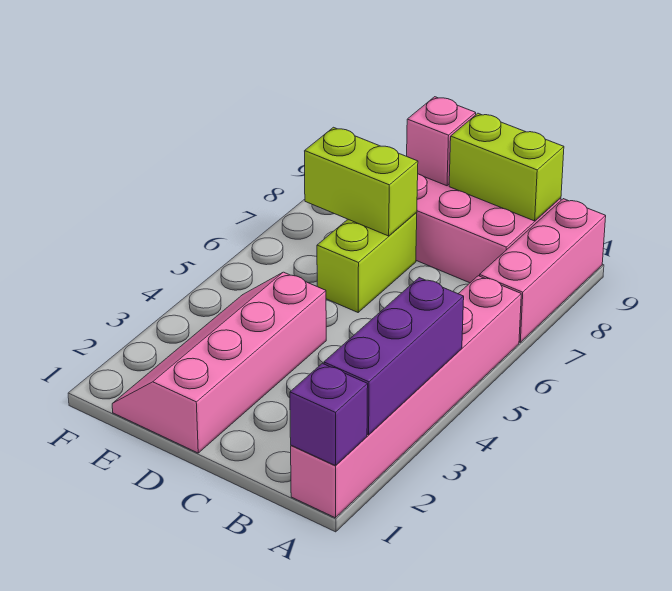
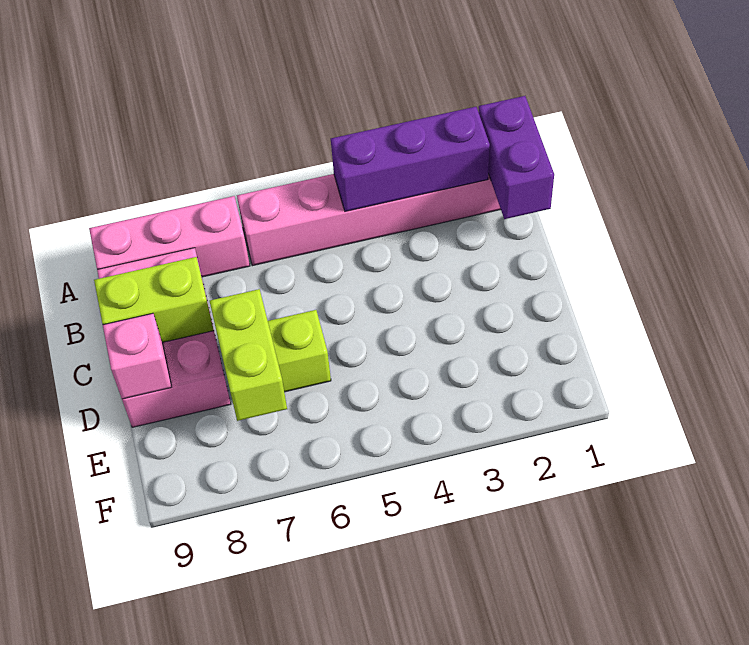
purple brick A1 level 2 -> purple brick A1:B1 level 2
lime brick B9:C9 level 2 -> lime brick C8:C9 level 2
pink slope D1:E4 level 1 top D -> none

